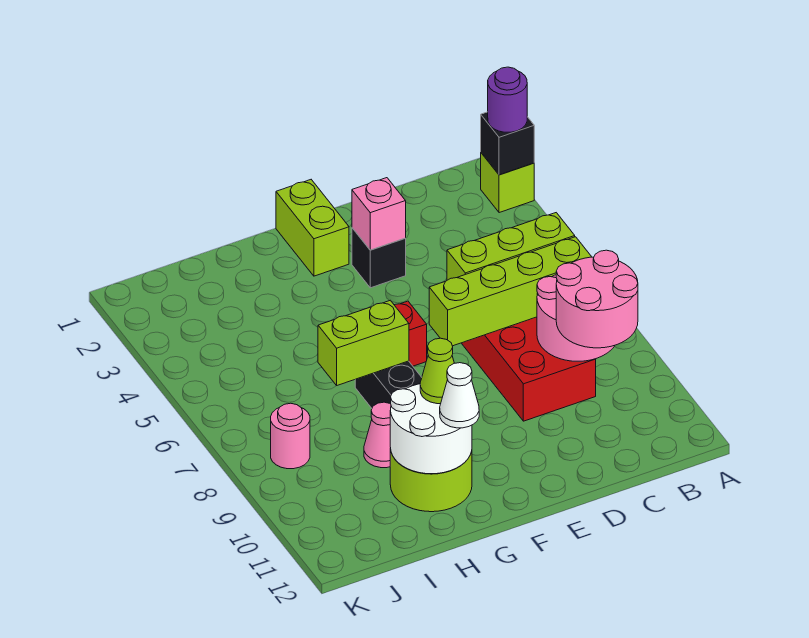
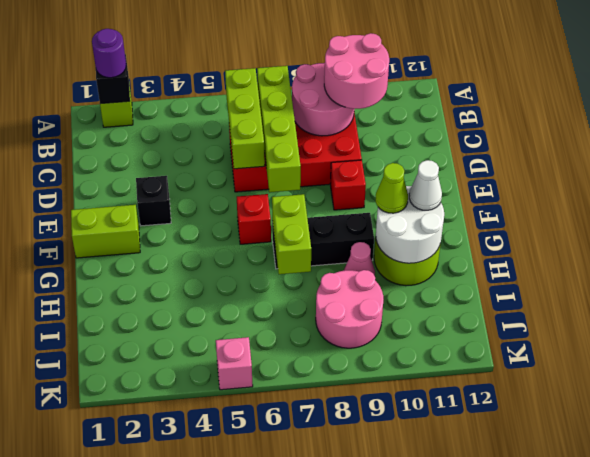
pink brick E3 level 2 -> pink brick K5 level 1
none -> red brick E9 level 1
pink round brick J8 level 1 -> pink round brick I8:J9 level 1

